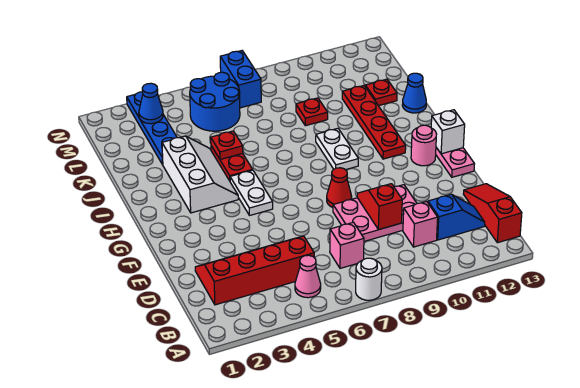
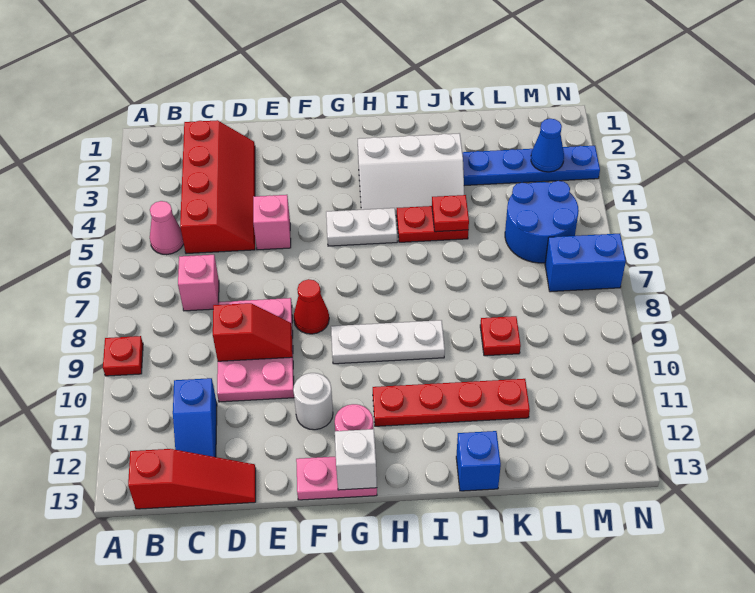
white round brick A7 level 1 -> white round brick F11 level 1
pink brick C10 level 1 -> pink brick E5 level 1
white plate H9:I9 level 1 -> white plate G9:I9 level 1
blue cone J13 level 1 -> blue brick J13 level 1
red plate K12 level 1 -> red plate A9 level 1

